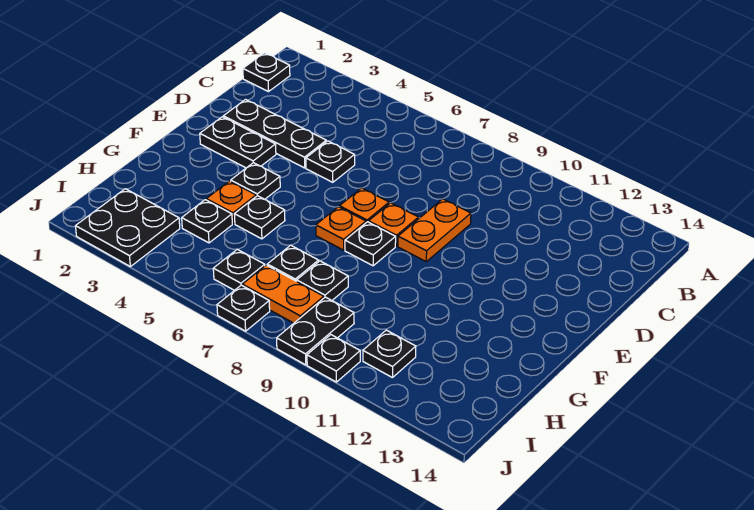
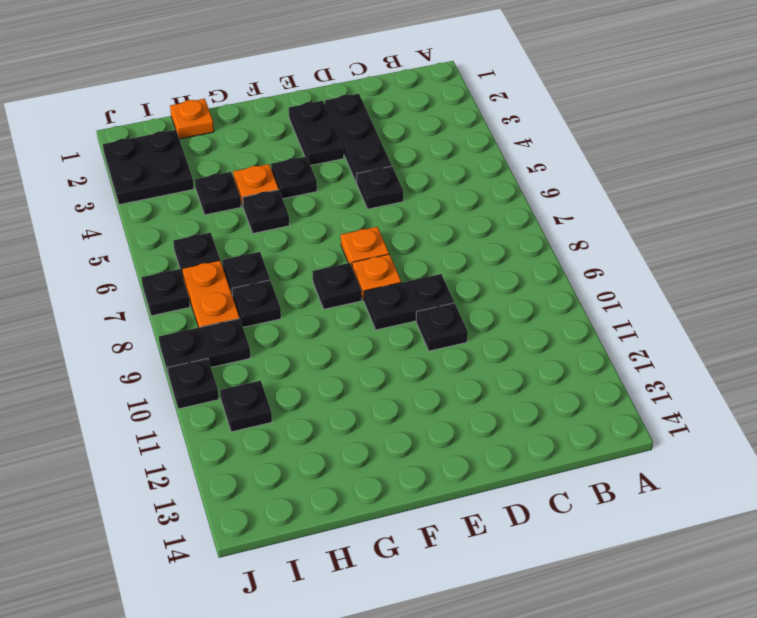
black plate B1 level 1 -> black plate D10 level 1
orange plate D9:E9 level 1 -> black plate D9:E9 level 1
orange plate F7 level 1 -> orange plate H1 level 1

